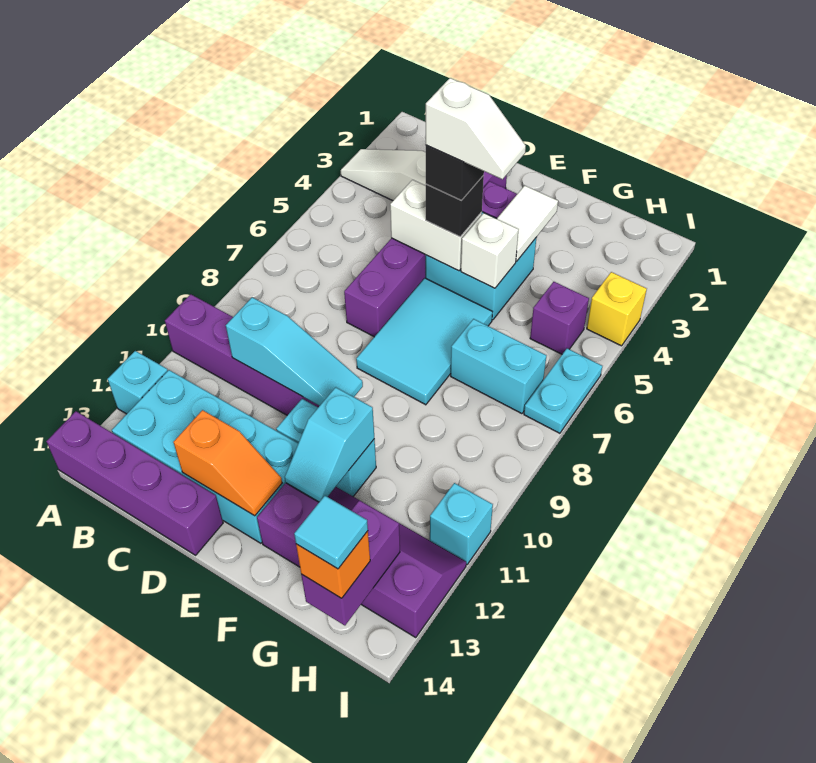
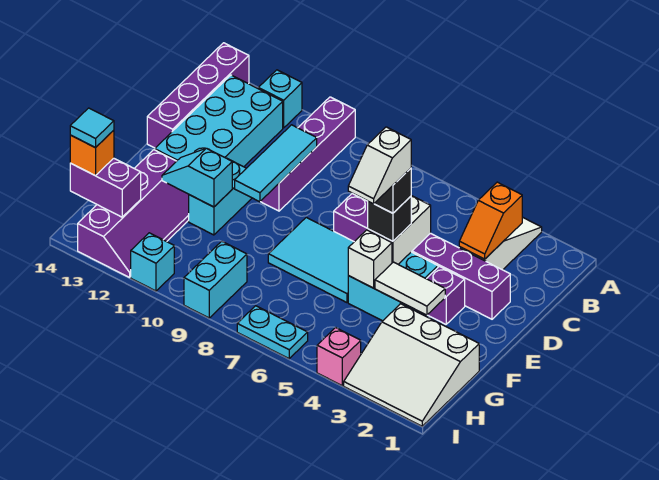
cyan slope C10:E10 level 2 top C -> cyan tile C10:E10 level 2
orange slope D13:E13 level 2 top D -> orange slope B3:C3 level 2 top B
none -> white slope G1:I3 level 1 top G
cyan brick G7:H7 level 1 -> cyan brick H9:I9 level 1
purple brick H5 level 1 -> none
yellow brick I4 level 1 -> pink brick I4 level 1

